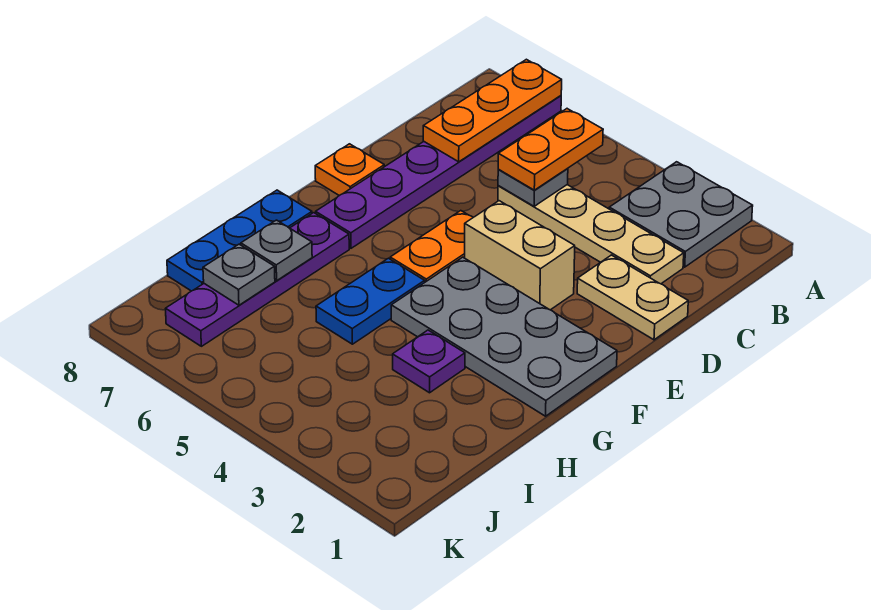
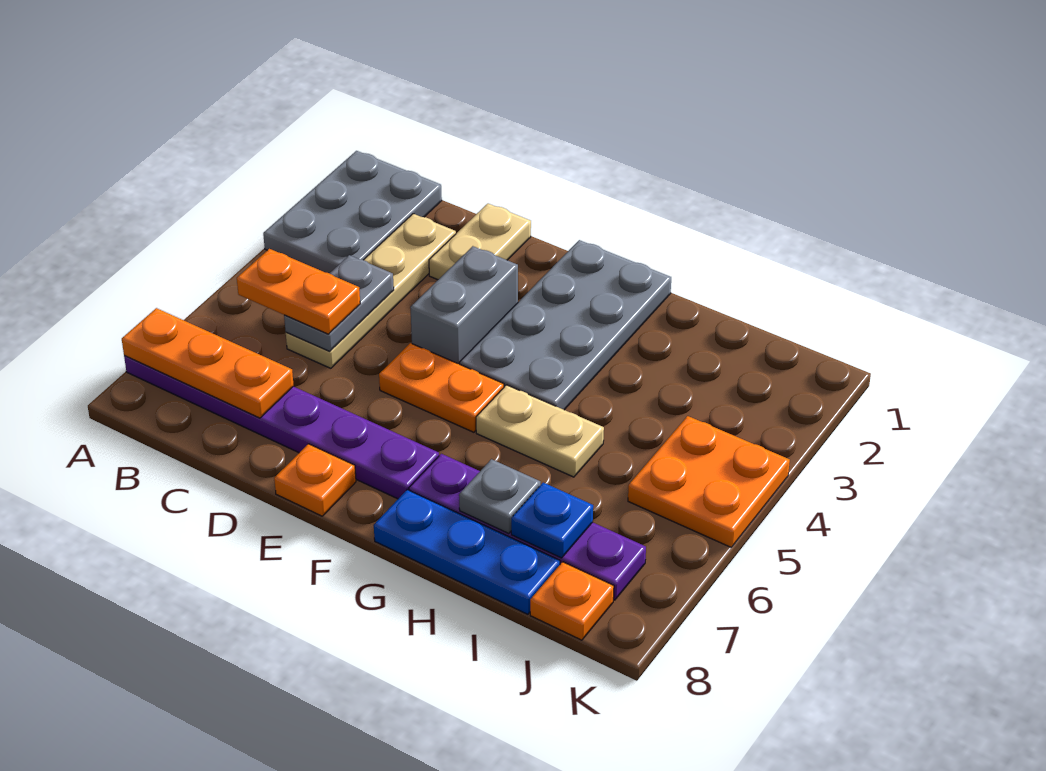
grey plate A2:B3 level 1 -> grey plate A1:B3 level 1
grey plate C5 level 2 -> grey plate C4:C5 level 2
tan brick E3:E4 level 1 -> grey brick E3:E4 level 1
blue plate G5:H5 level 1 -> tan plate G5:H5 level 1
purple plate H3 level 1 -> none
grey plate I7 level 2 -> blue plate I7 level 2
none -> orange plate J4:K5 level 1
none -> orange plate J8 level 1

